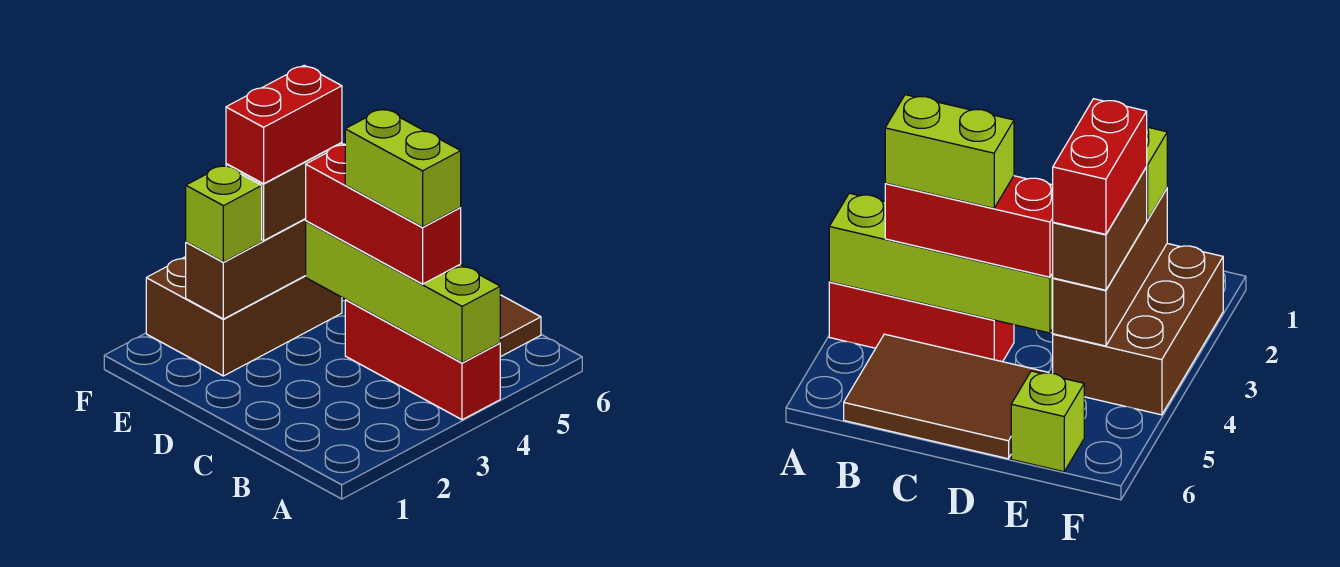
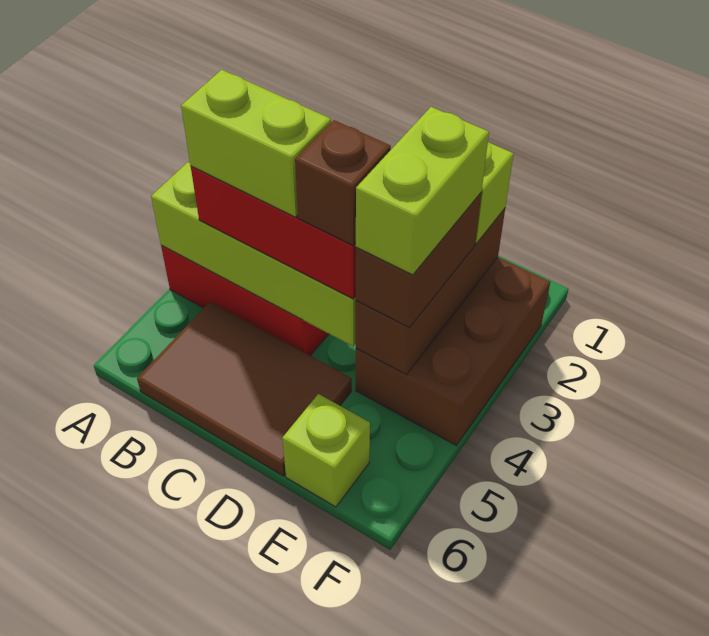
none -> brown brick D4 level 4
red brick E3:E4 level 4 -> lime brick E3:E4 level 4

